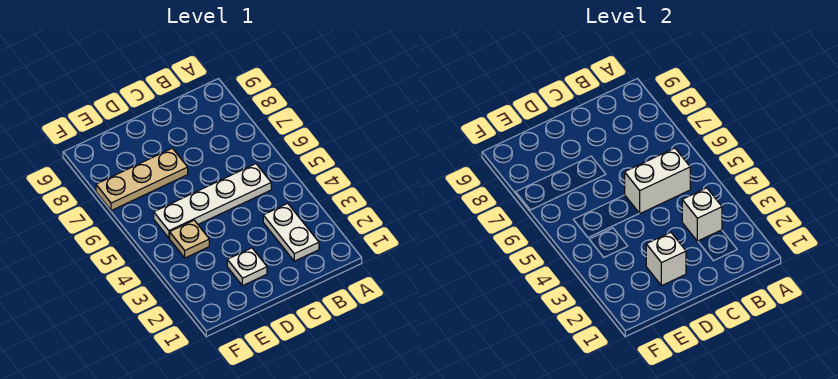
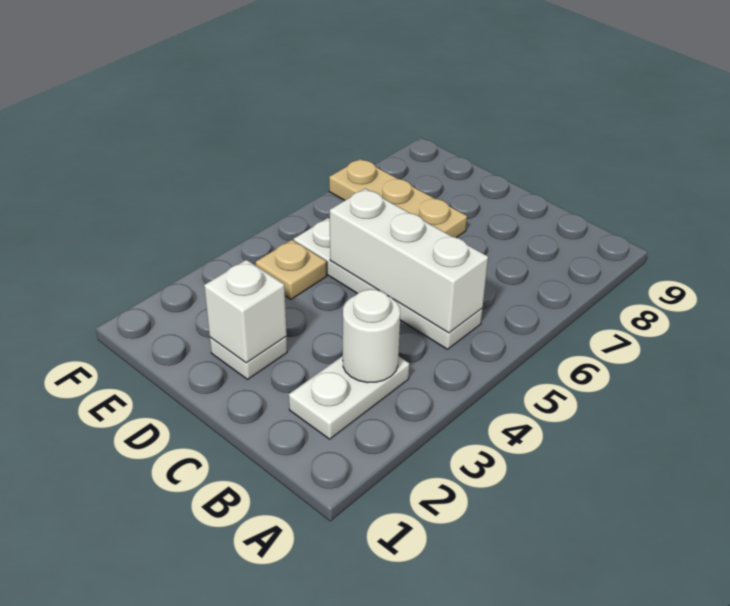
white brick B3 level 2 -> white round brick B3 level 2
white brick B5:C5 level 2 -> white brick B5:D5 level 2

